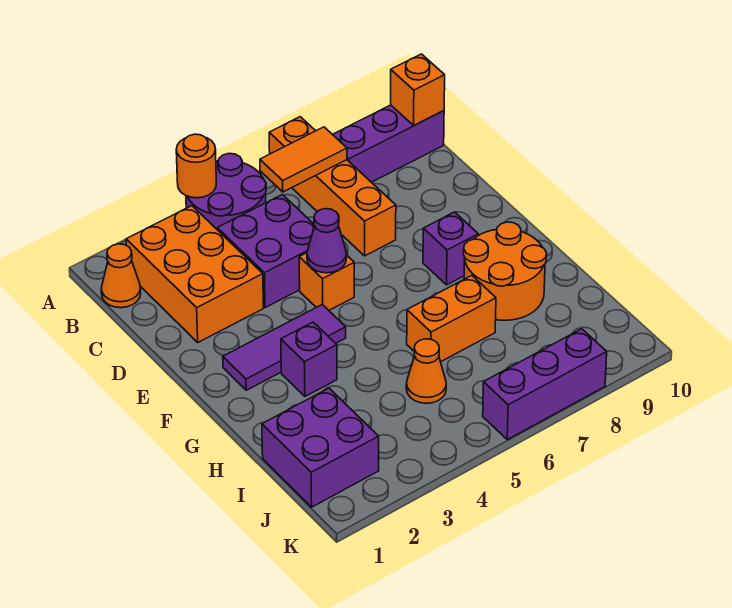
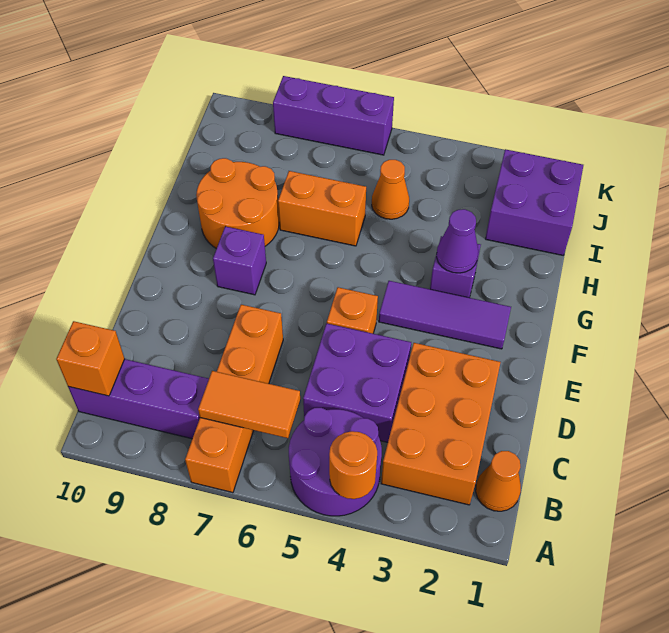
purple cone E5 level 2 -> purple cone G3 level 2

